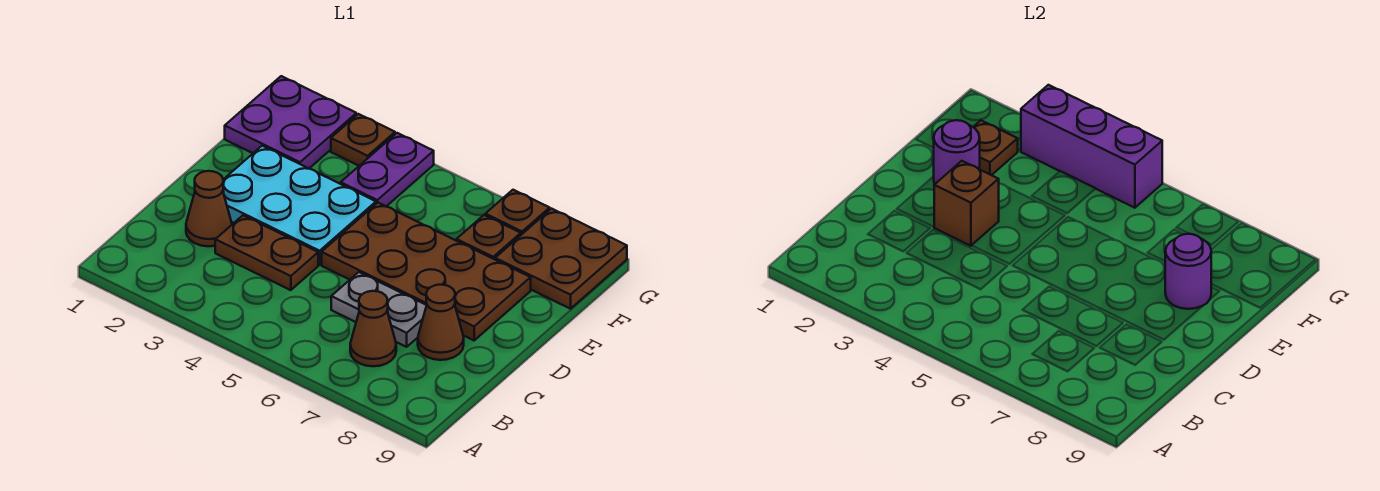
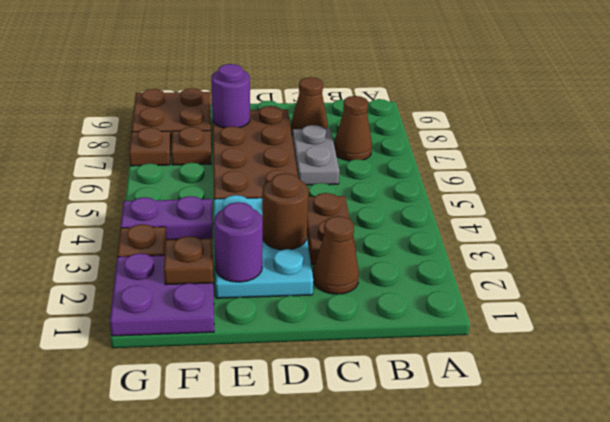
brown brick D3 level 2 -> brown round brick D3 level 2
purple brick G3:G5 level 2 -> none

